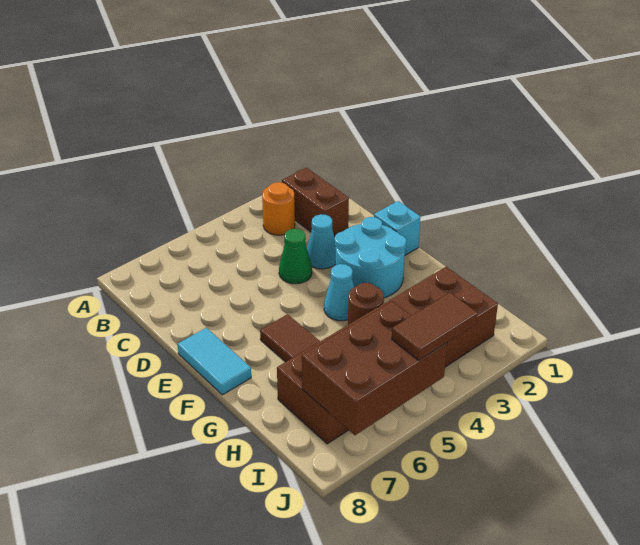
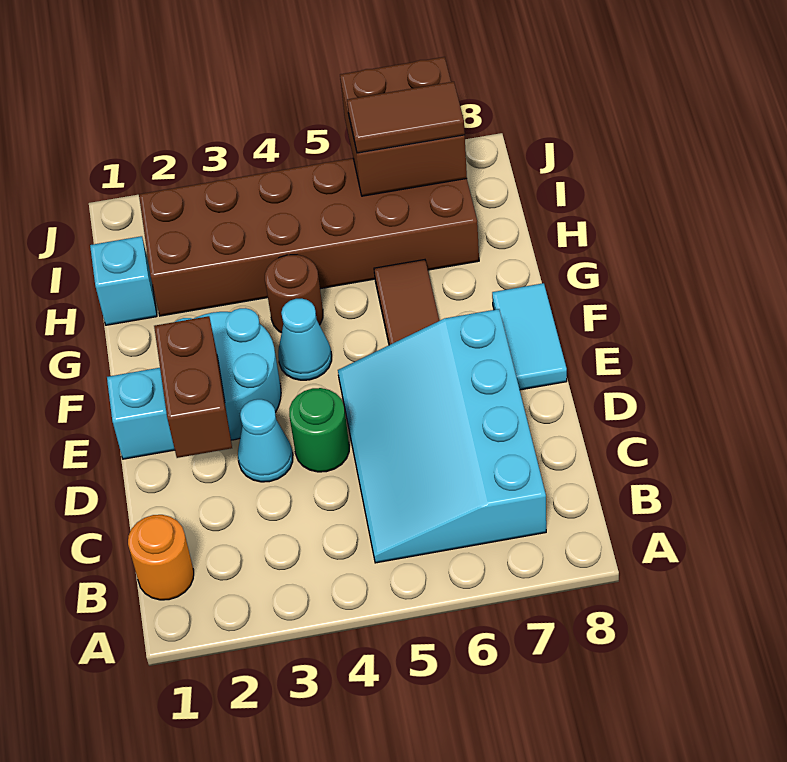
brown brick B2:C2 level 1 -> brown brick D2:E2 level 2
orange round brick B3 level 1 -> orange round brick B1 level 1
none -> cyan slope B5:E7 level 1 top 7
green cone D4 level 1 -> green round brick D4 level 1
none -> cyan brick H1 level 1
brown brick I5:J7 level 2 -> brown brick I6:J7 level 2
brown tile J4:J5 level 3 -> brown tile I6:I7 level 3

